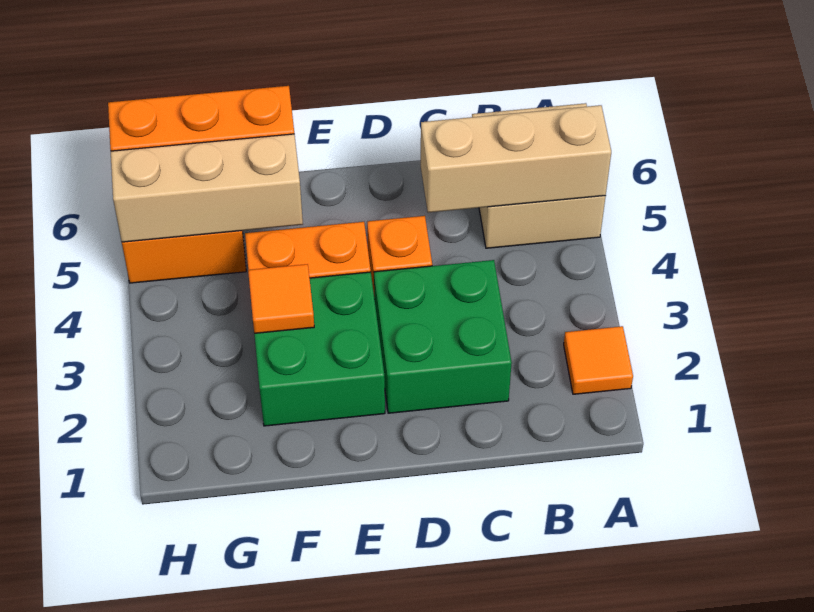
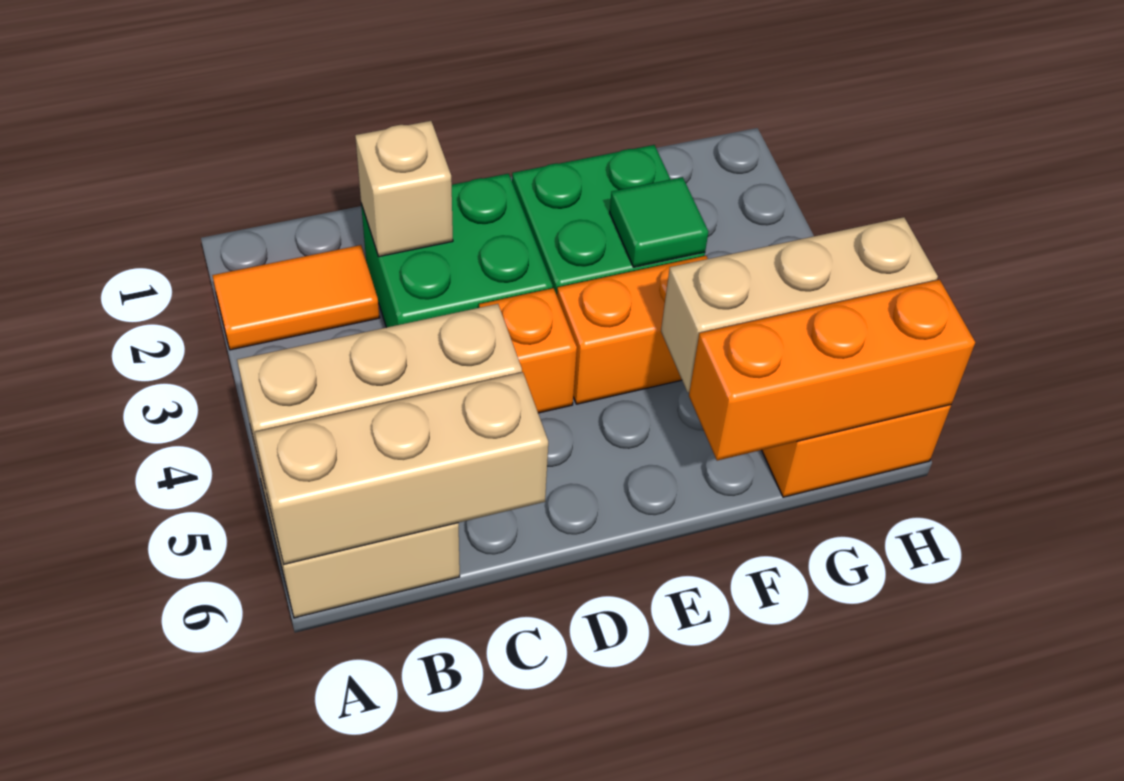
orange tile A2 level 1 -> orange tile A2:B2 level 1
none -> tan brick A6:C6 level 2
none -> tan brick C2 level 2
orange tile F3 level 2 -> green tile F3 level 2

